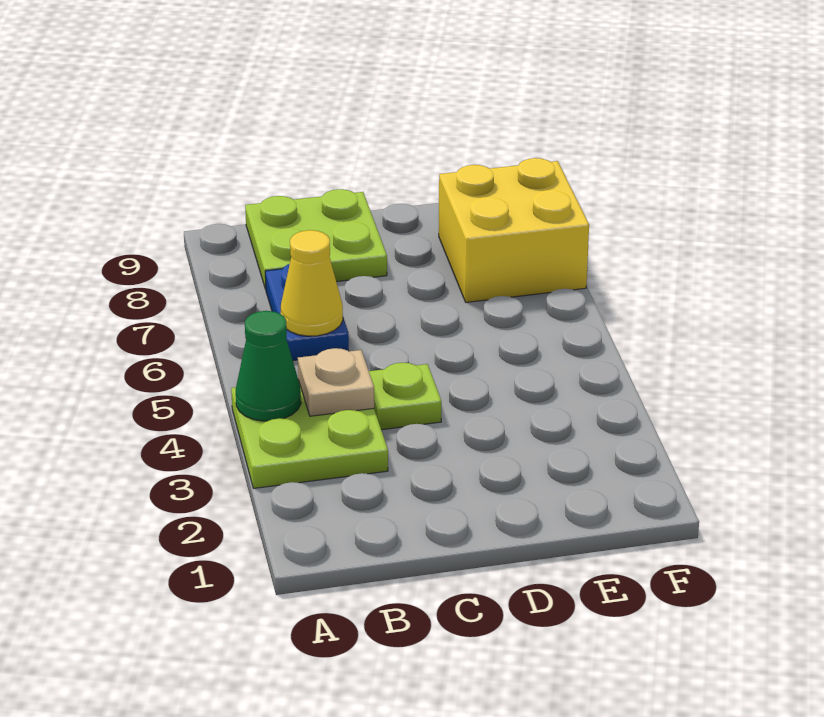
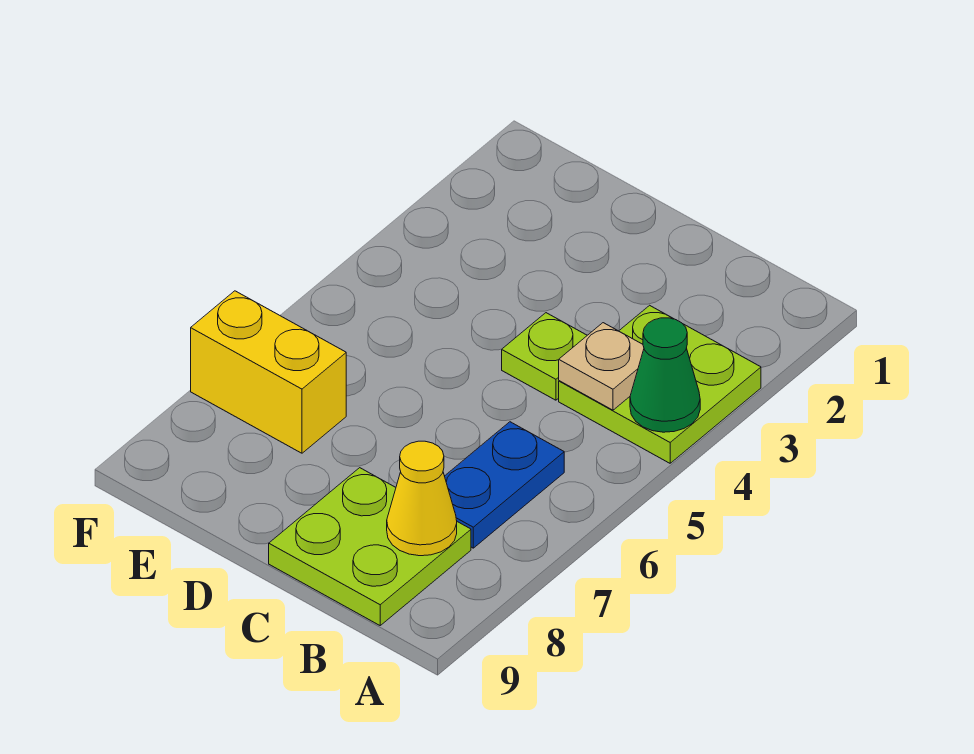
yellow cone B6 level 2 -> yellow cone B8 level 2
yellow brick E7:F8 level 1 -> yellow brick E7:F7 level 1

